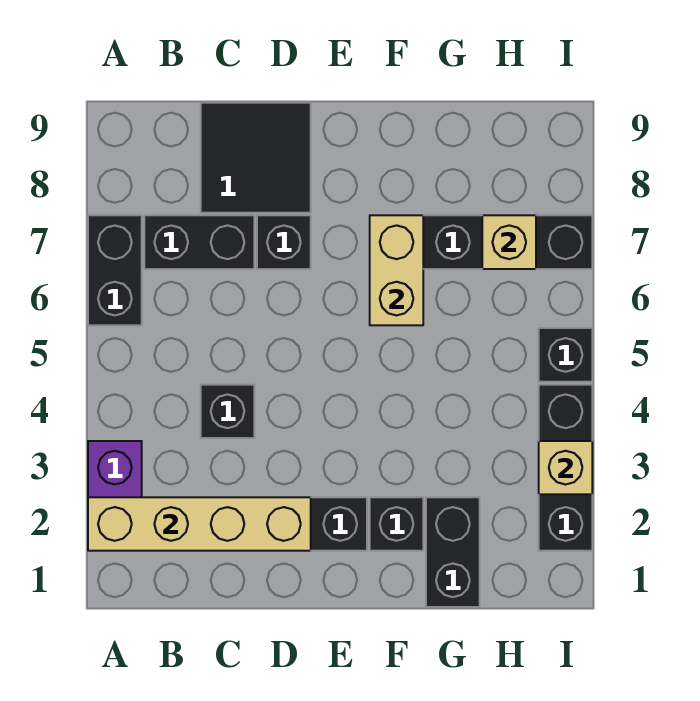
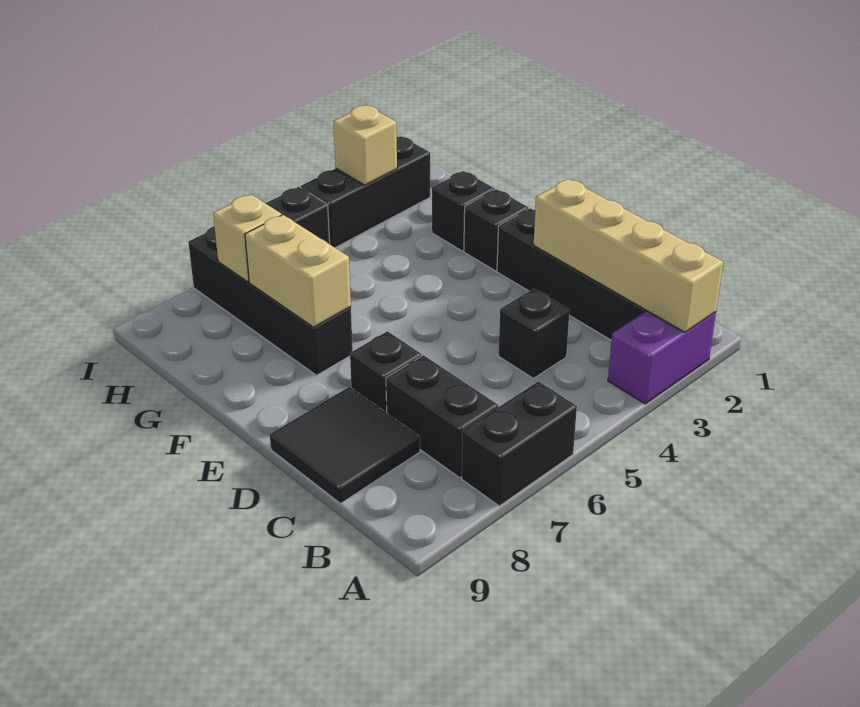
tan brick F6:F7 level 2 -> tan brick F7:G7 level 2
black brick G1:G2 level 1 -> black brick G2 level 1

